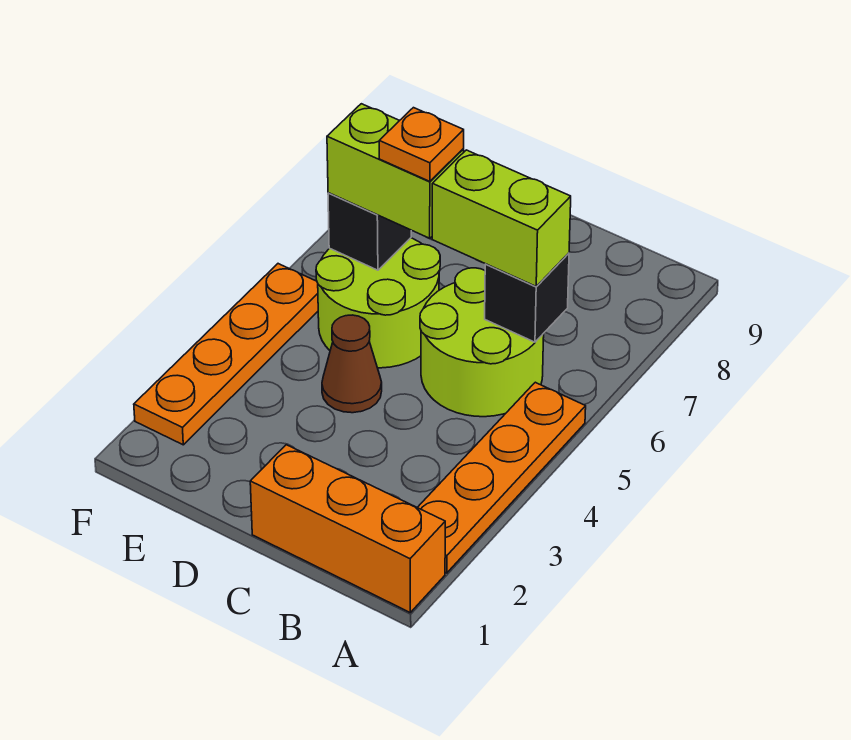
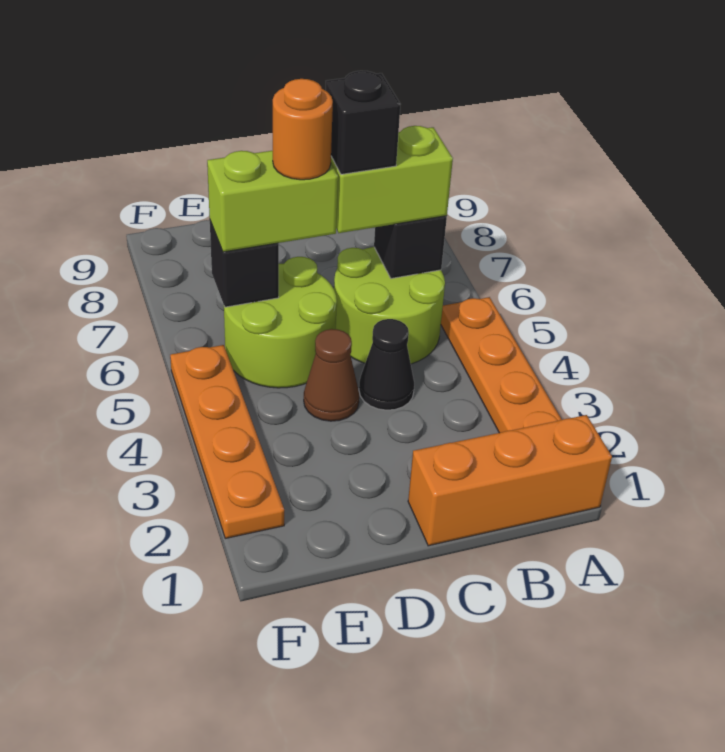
none -> black cone C4 level 1
none -> black brick C6 level 4
orange plate D6 level 4 -> orange round brick D6 level 4

